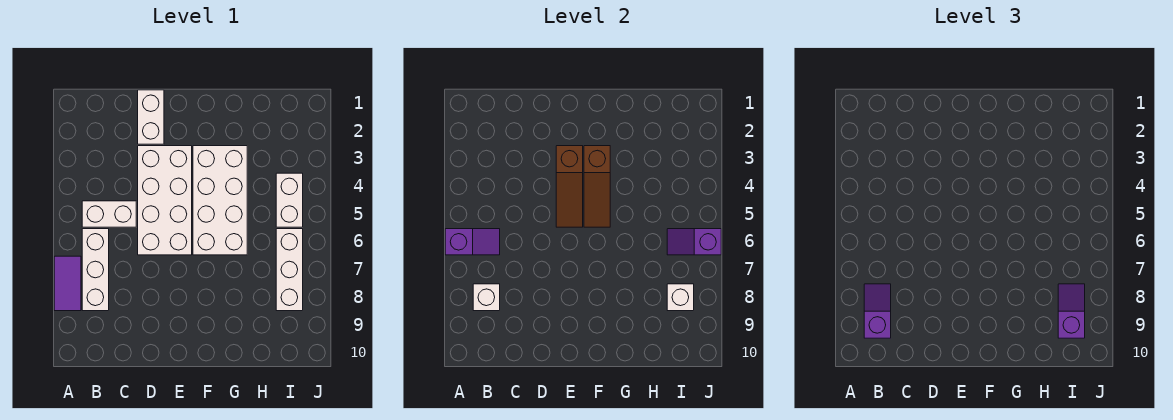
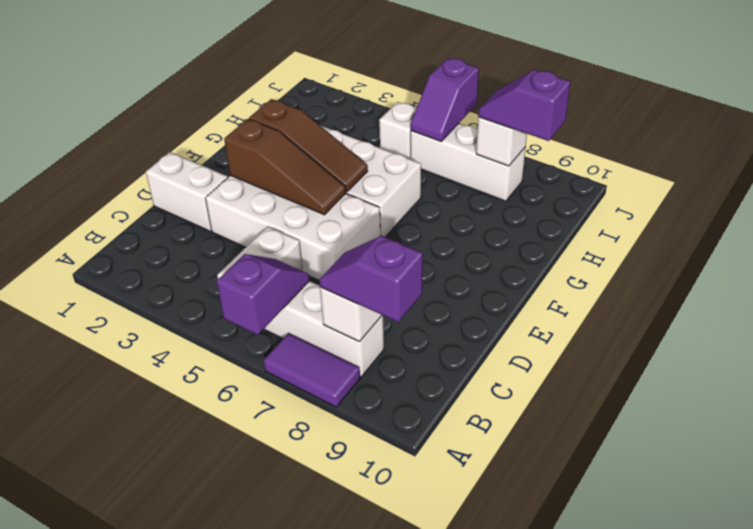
white brick I4:I5 level 1 -> white brick I5 level 1

